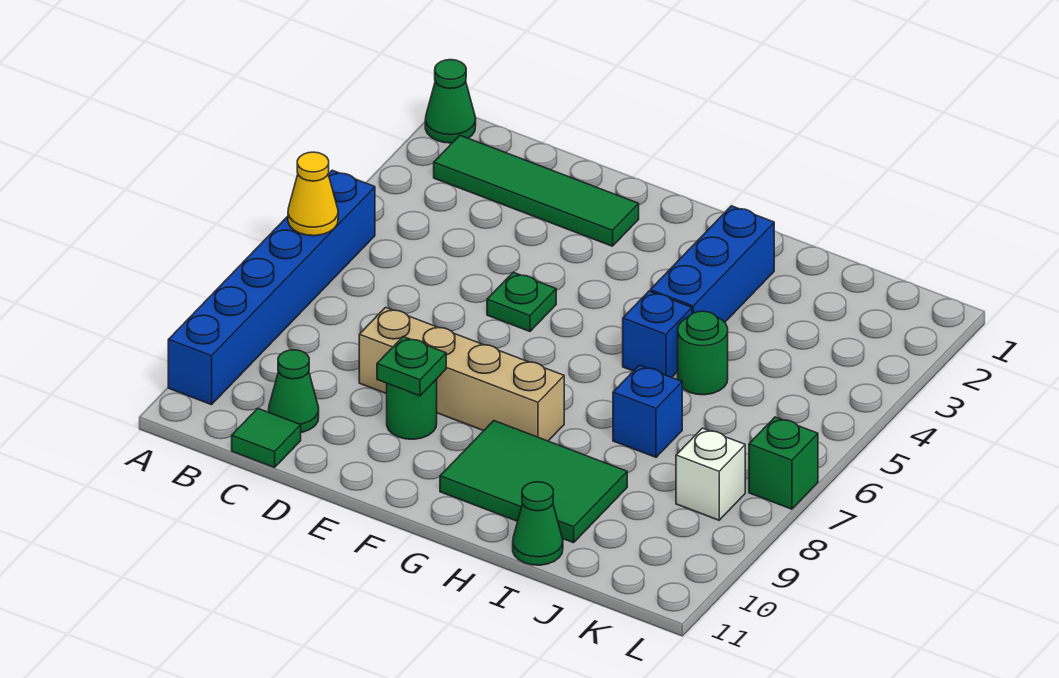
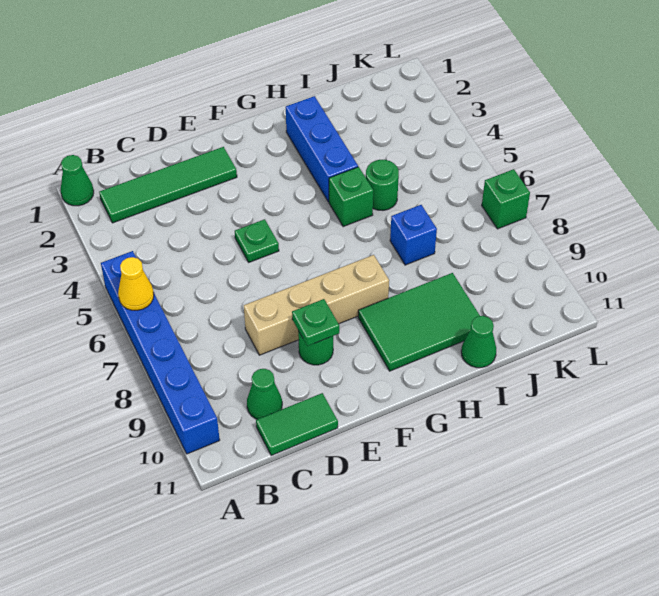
green tile C11 level 1 -> green tile C11:D11 level 1
blue brick H5 level 1 -> green brick H5 level 1
white brick K8 level 1 -> none

